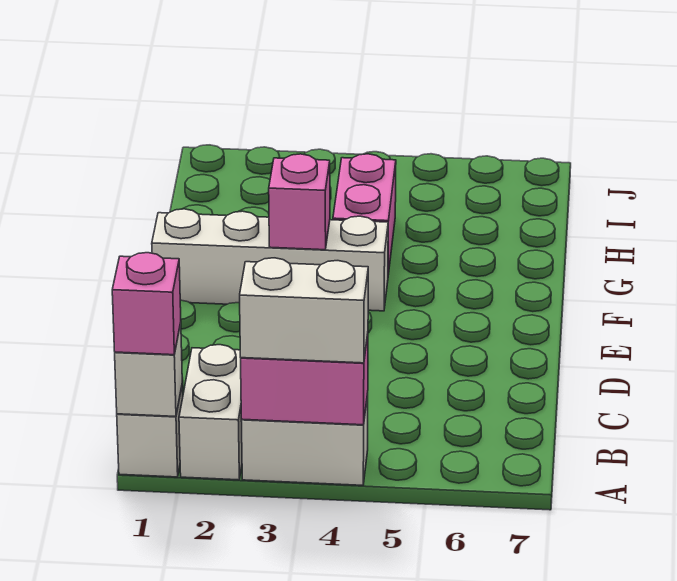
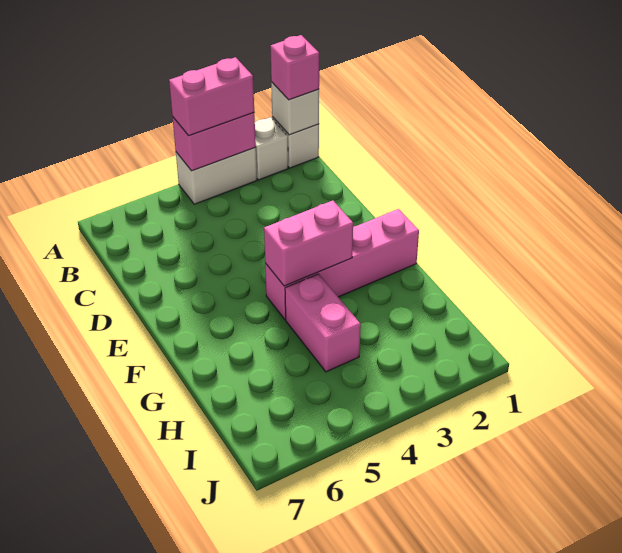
white brick A2:B2 level 1 -> white brick A2 level 1
white brick A3:A4 level 3 -> pink brick A3:A4 level 3
white brick F1:F4 level 1 -> pink brick F1:F4 level 1
pink brick F3 level 2 -> pink brick F3:F4 level 2

